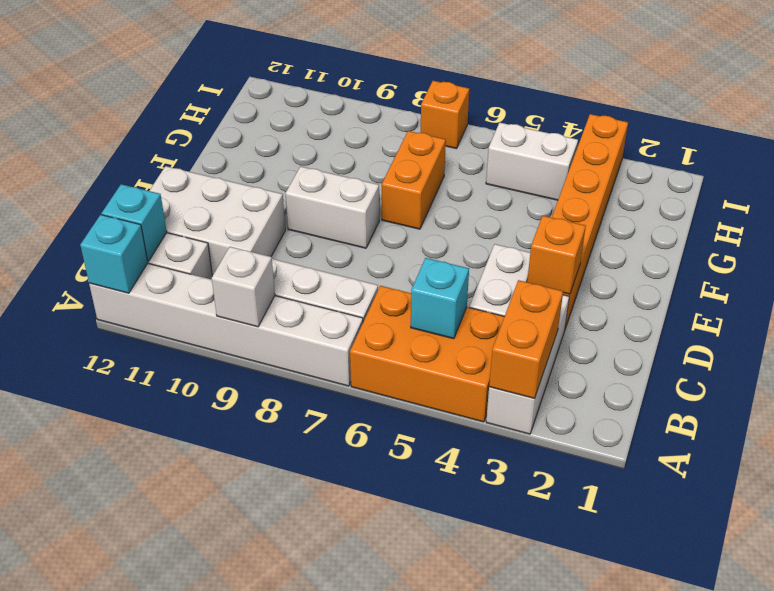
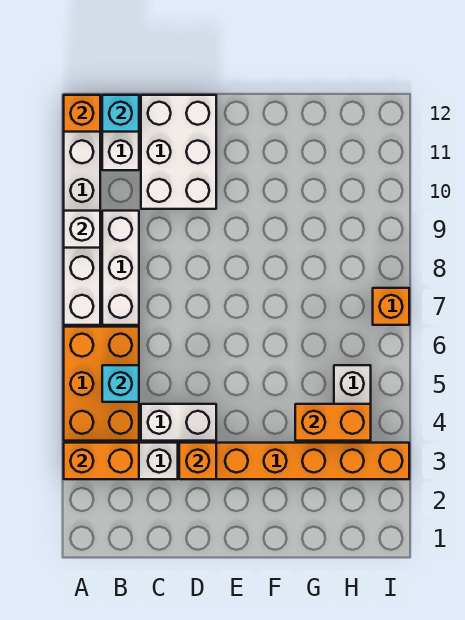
cyan brick A12 level 2 -> orange brick A12 level 2
white brick E8:E9 level 1 -> none
orange brick F7:G7 level 1 -> orange brick G4:H4 level 2

